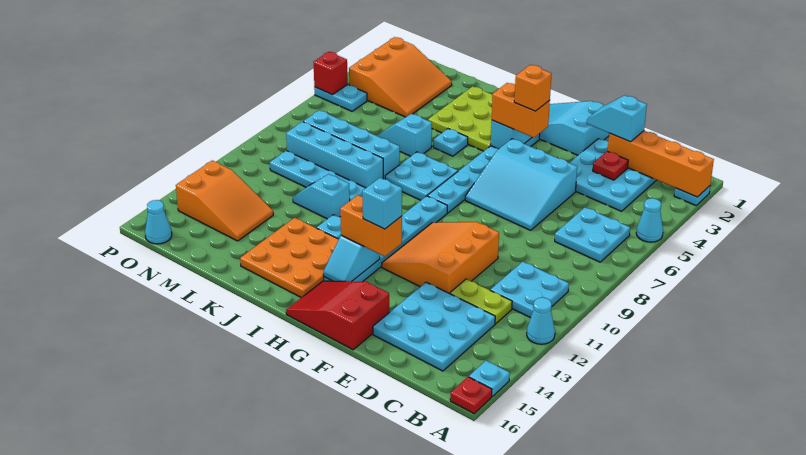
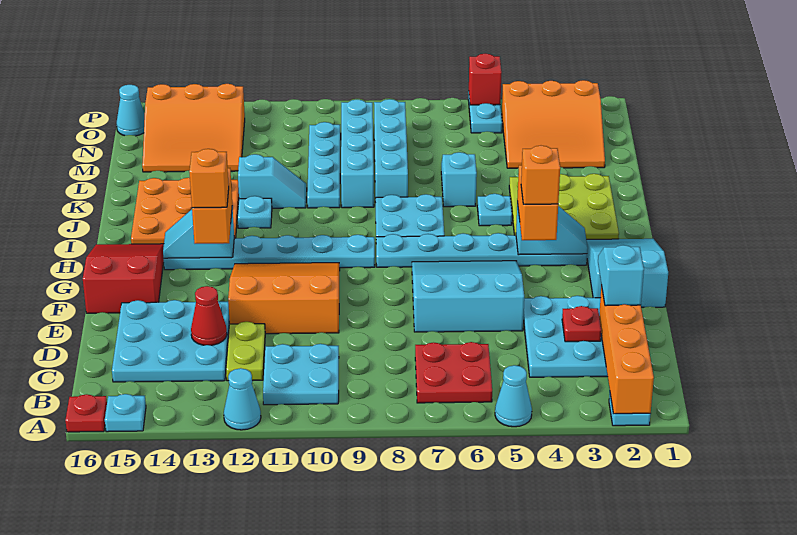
cyan plate B6:C7 level 1 -> red plate B6:C7 level 1
none -> red cone D13 level 2
cyan slope E5:G7 level 1 top 5 -> cyan slope E5:G7 level 1 top E
cyan brick G13 level 4 -> orange brick G13 level 4
cyan slope K11:L11 level 1 top K -> cyan slope K11:K12 level 1 top 12
orange slope M13:O14 level 1 top O -> orange slope M13:O15 level 1 top O

